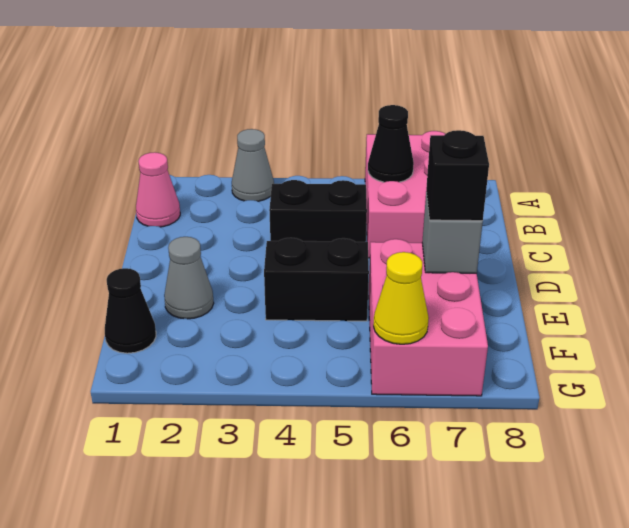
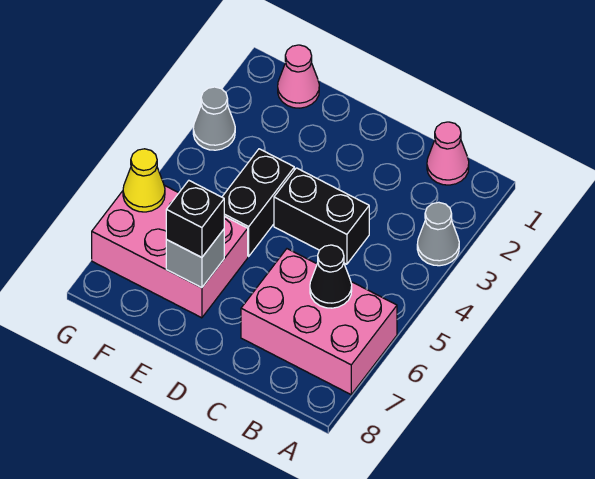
black brick C4:C5 level 1 -> black brick C4:D4 level 1
grey cone E2 level 1 -> grey cone G3 level 1
black cone F1 level 1 -> pink cone F1 level 1

